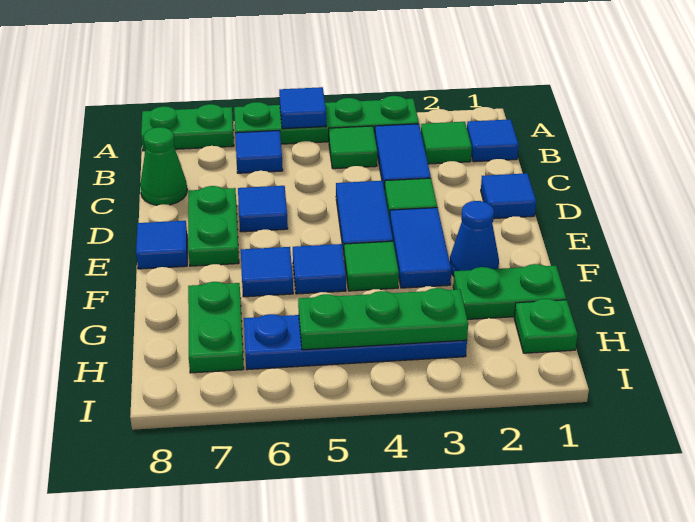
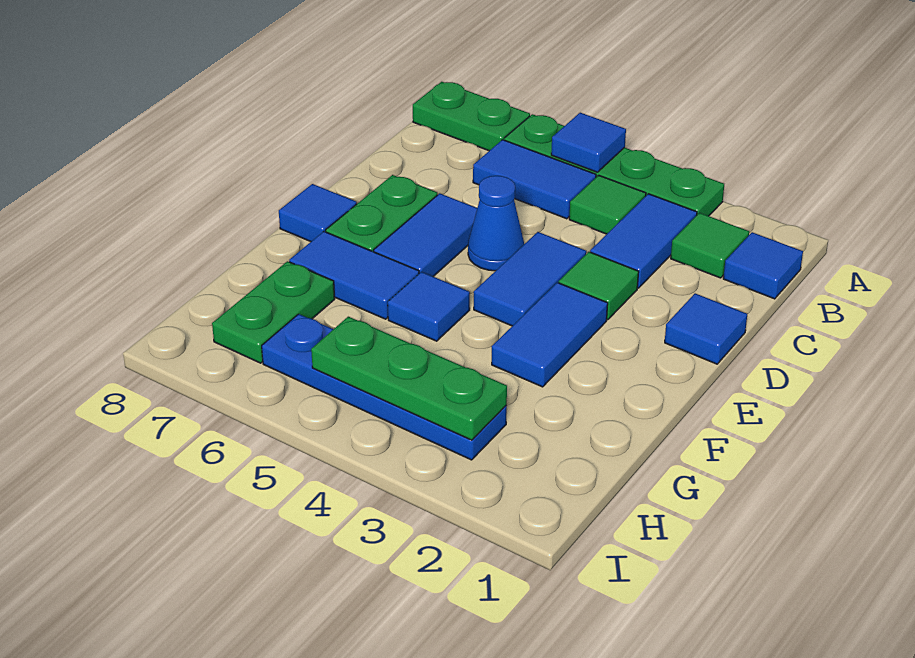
blue tile B6 level 1 -> blue tile B5:B6 level 1
green cone C8 level 1 -> none
blue tile D6 level 1 -> blue tile D6:E6 level 1
blue cone F2 level 1 -> blue cone D5 level 1
green tile F4 level 1 -> none
blue tile F6 level 1 -> blue tile F6:F7 level 1
green plate G1:G2 level 1 -> none
green plate H1 level 1 -> none

